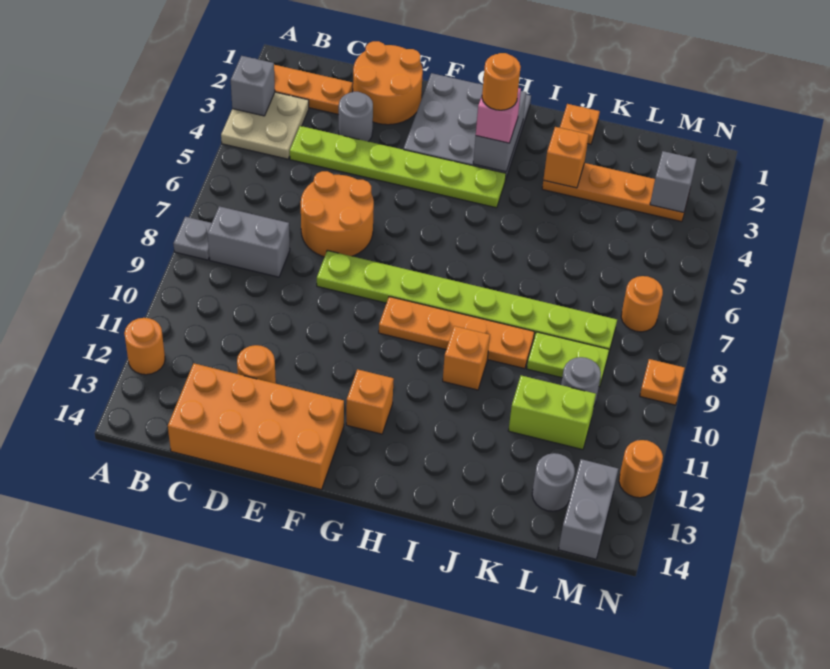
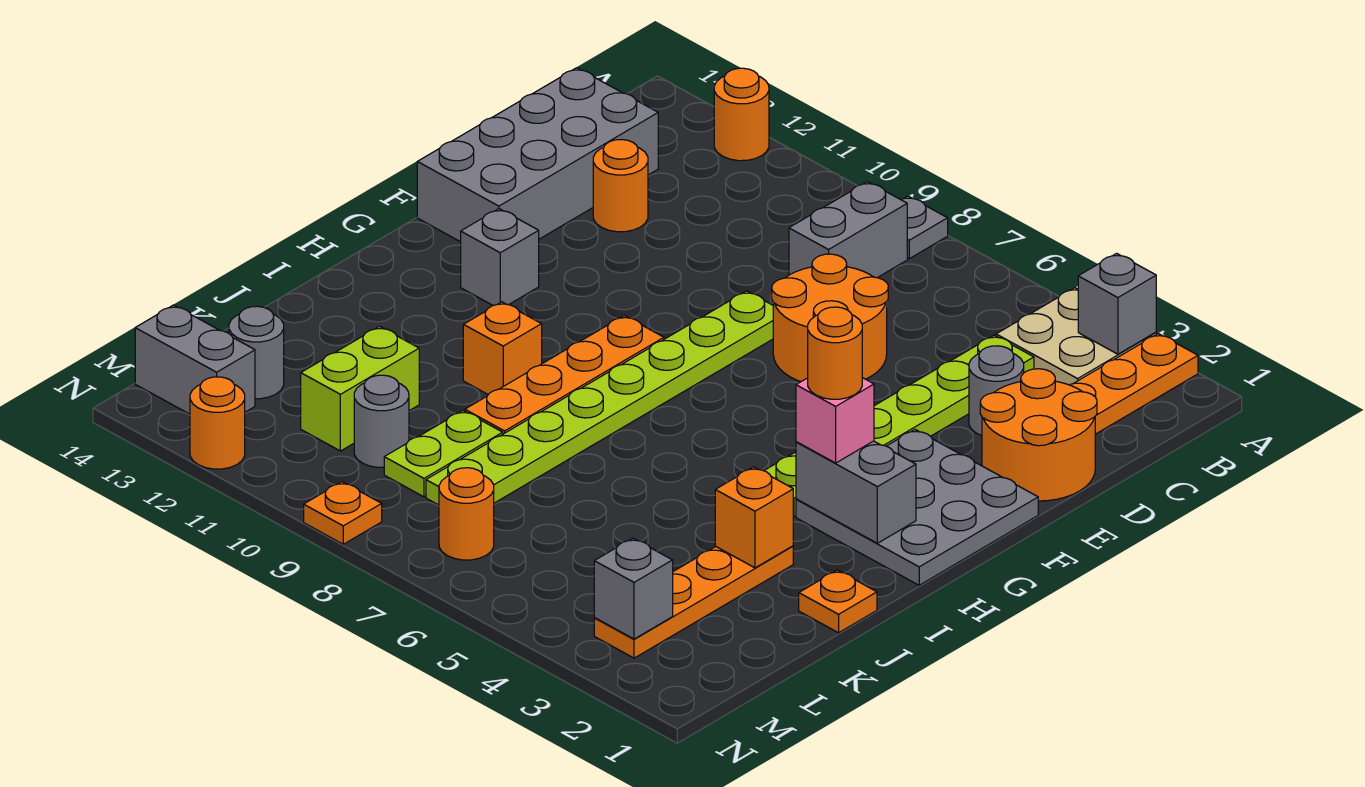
orange brick C13:F14 level 1 -> grey brick C13:F14 level 1
orange brick G12 level 1 -> grey brick G12 level 1

